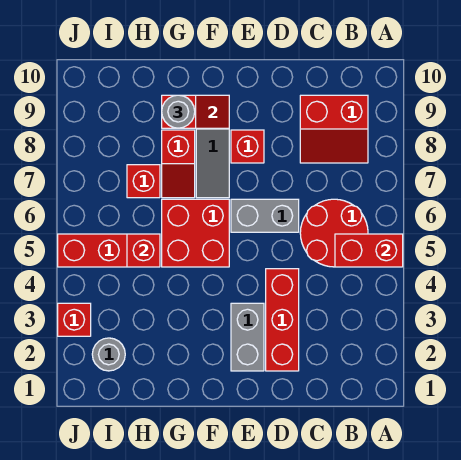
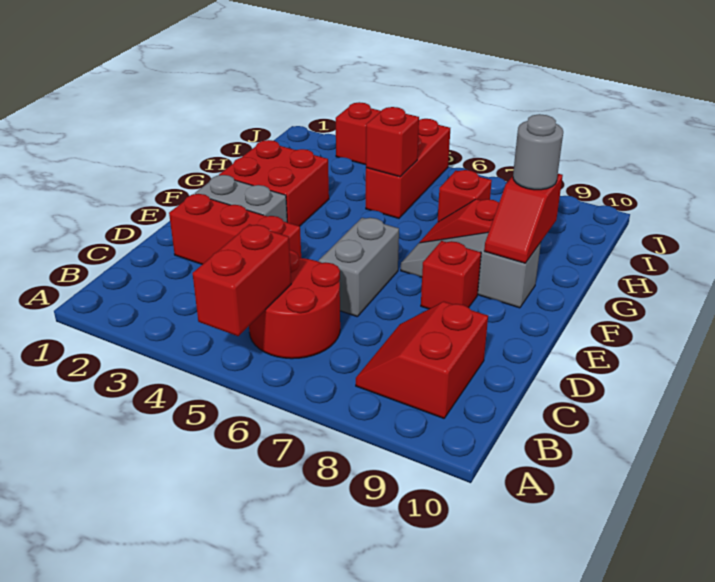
red brick F5:G6 level 1 -> red brick F2:G3 level 1
grey round brick I2 level 1 -> none

